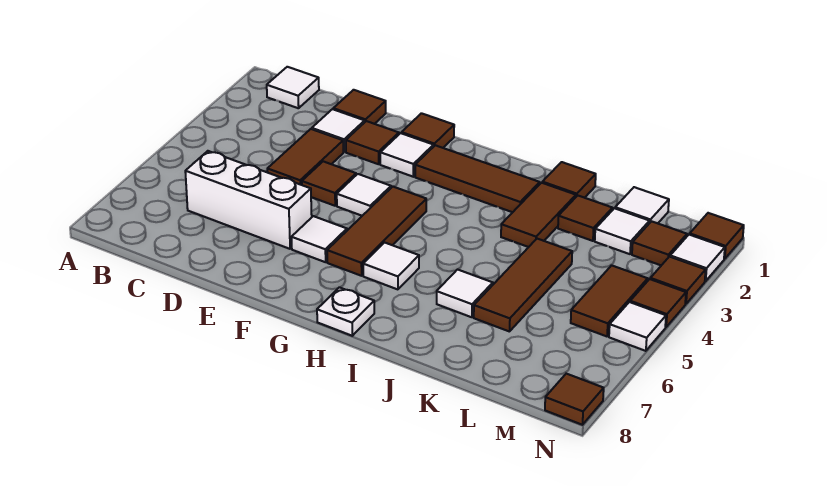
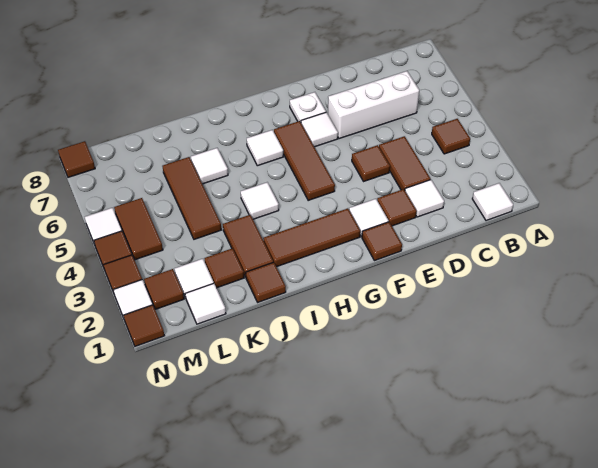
brown tile D1 level 1 -> brown tile B4 level 1
white tile F4 level 1 -> white tile I4 level 1
white plate H8 level 1 -> white plate F7 level 1

